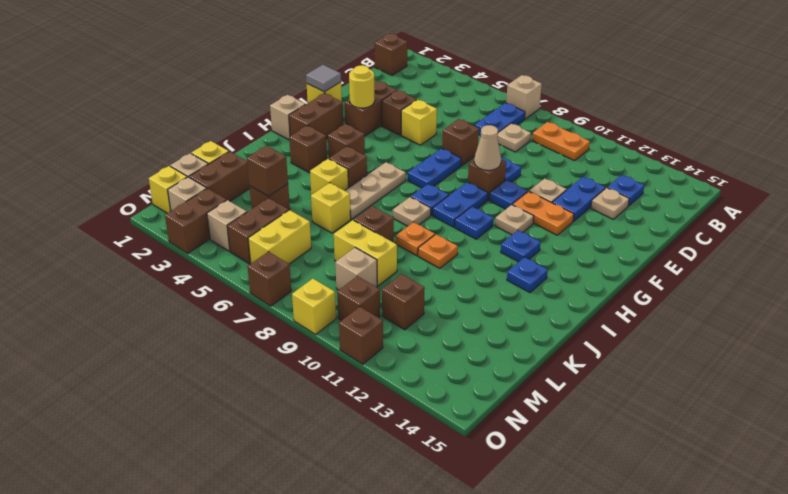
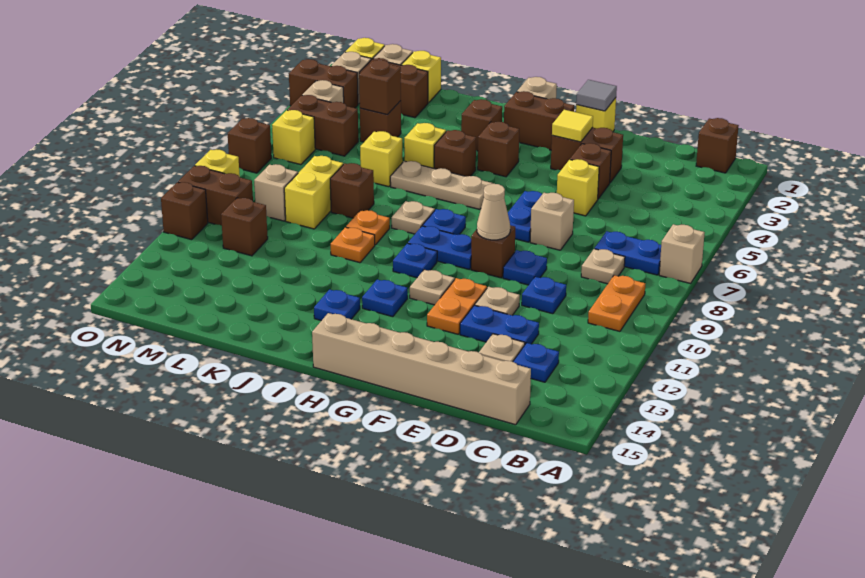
none -> tan brick C15:H15 level 1
brown brick E7 level 1 -> tan brick E7 level 1
yellow round brick F3 level 2 -> yellow tile F3 level 2
blue plate F7:G7 level 1 -> blue plate F6:F7 level 1
blue plate F10 level 1 -> blue plate D10 level 1
yellow brick M6:N6 level 1 -> yellow brick N6 level 1
brown brick N10 level 1 -> brown brick N10:O10 level 1

